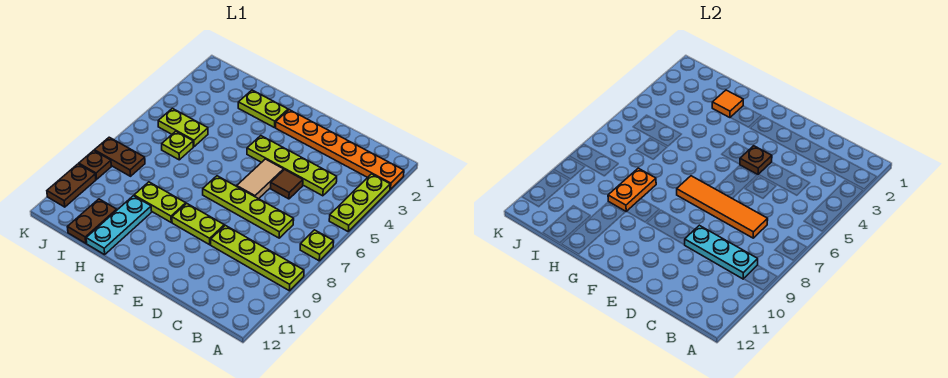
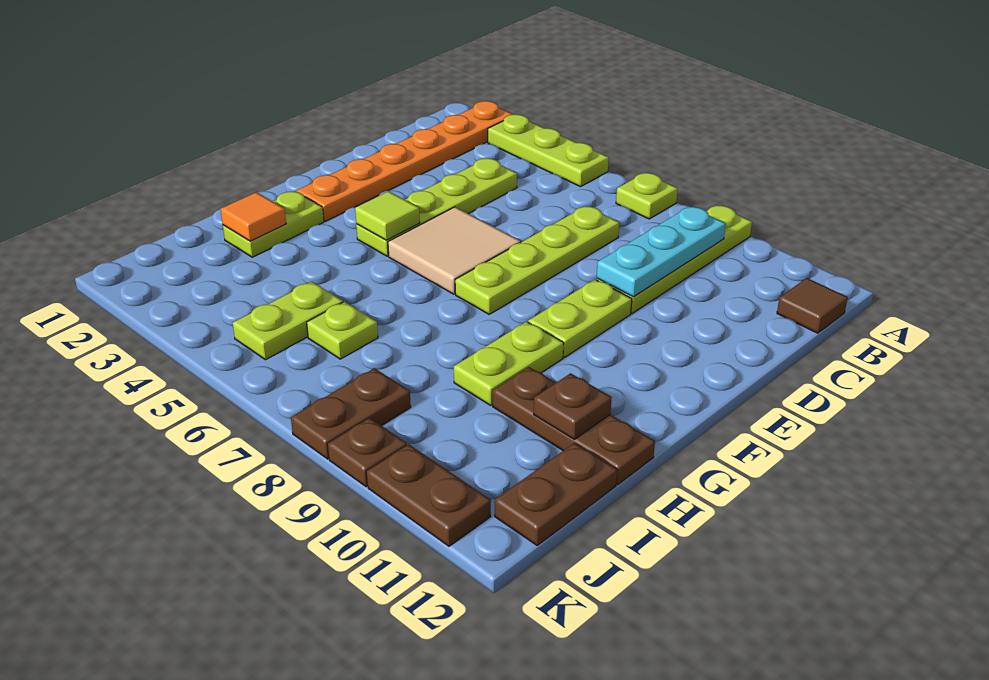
orange tile C7:F7 level 2 -> none
brown tile D5 level 1 -> brown tile B12 level 1
brown plate E4 level 2 -> brown plate H11 level 2
tan tile E5:E6 level 1 -> tan tile E5:F6 level 1
none -> lime tile F4 level 2
orange plate H8:H9 level 2 -> none
cyan plate H10:H12 level 1 -> brown plate H10:H12 level 1
brown plate I11:I12 level 1 -> brown plate I12:J12 level 1

